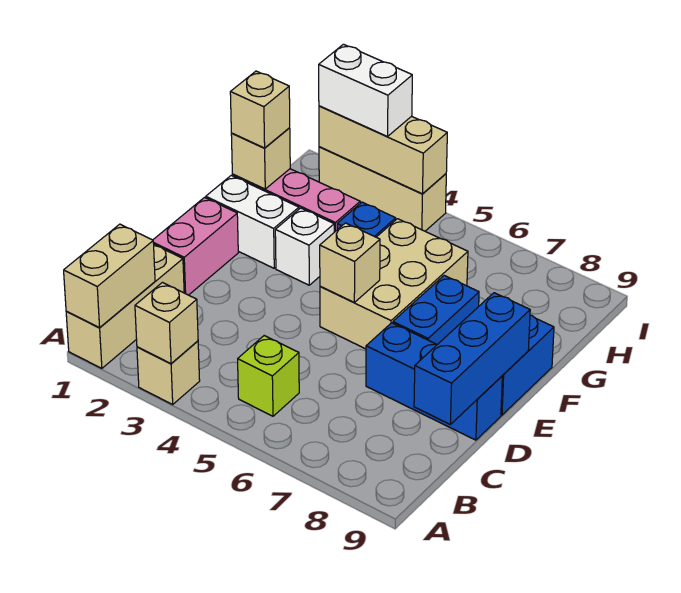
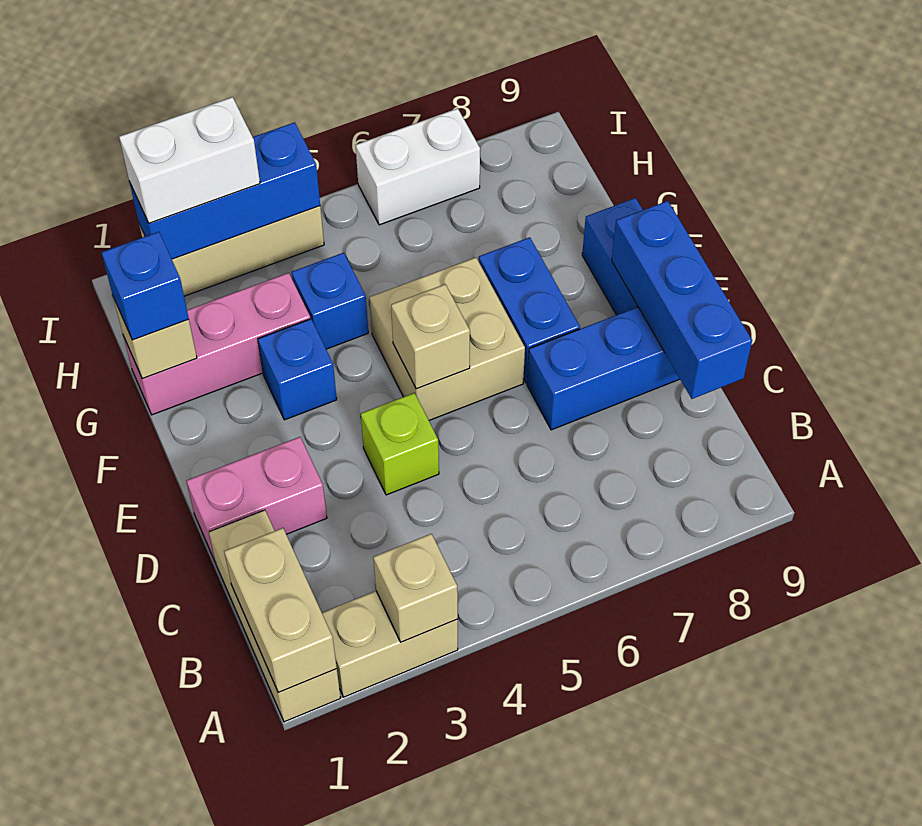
tan brick A3 level 1 -> tan brick A2:A3 level 1
lime brick B5 level 1 -> lime brick D4 level 1
pink brick D1:E1 level 1 -> pink brick D1:D2 level 1
tan brick E5:G6 level 1 -> tan brick E5:F6 level 1
white brick F1:F2 level 1 -> white brick I6:I7 level 1
white brick F3 level 1 -> blue brick F3 level 1
tan brick G1 level 3 -> blue brick G1 level 3
tan brick I2:I4 level 2 -> blue brick I2:I4 level 2

